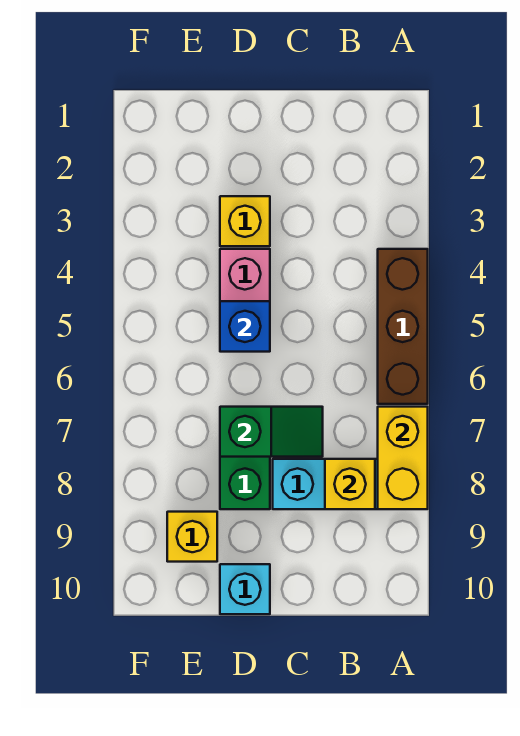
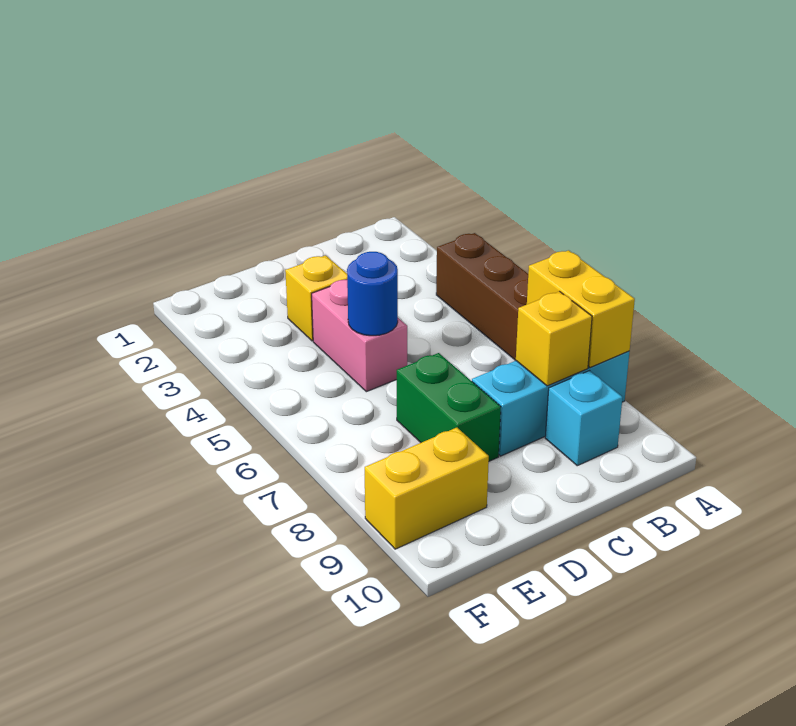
green slope C7:D7 level 2 top D -> none
blue brick D5 level 2 -> blue round brick D5 level 2
cyan brick D10 level 1 -> cyan brick B9 level 1
yellow brick E9 level 1 -> yellow brick E9:F9 level 1

